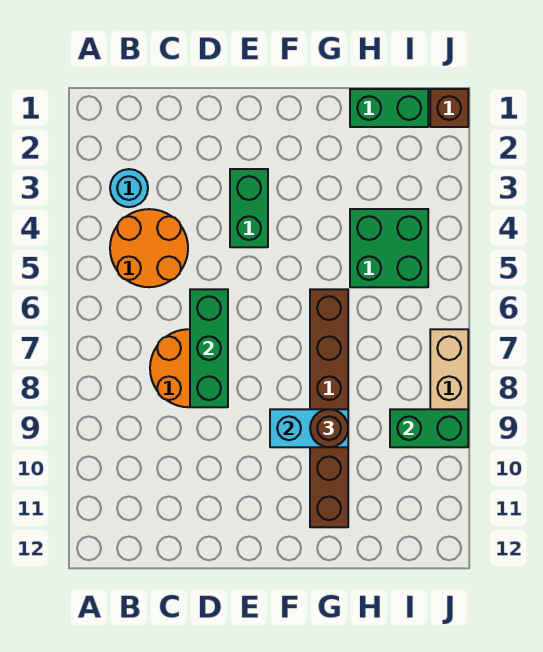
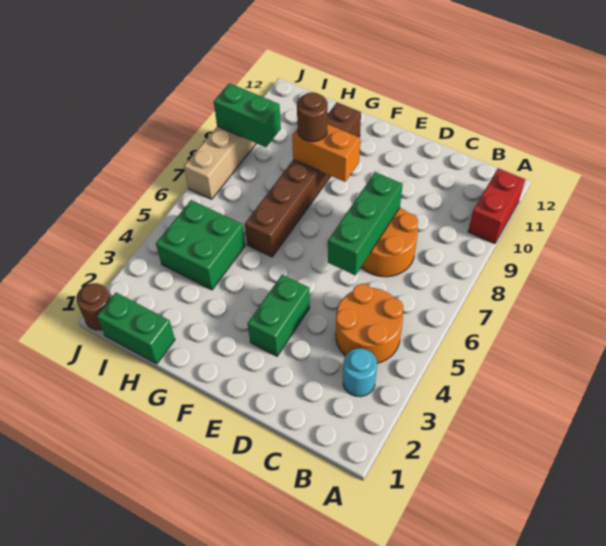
none -> red brick A10:A11 level 1
cyan brick F9:G9 level 2 -> orange brick F9:G9 level 2
brown brick J1 level 1 -> brown round brick J1 level 1

